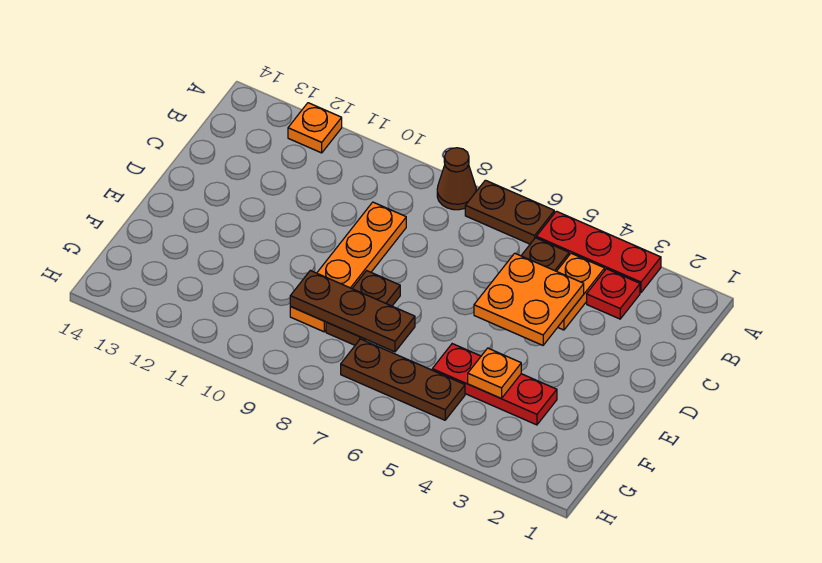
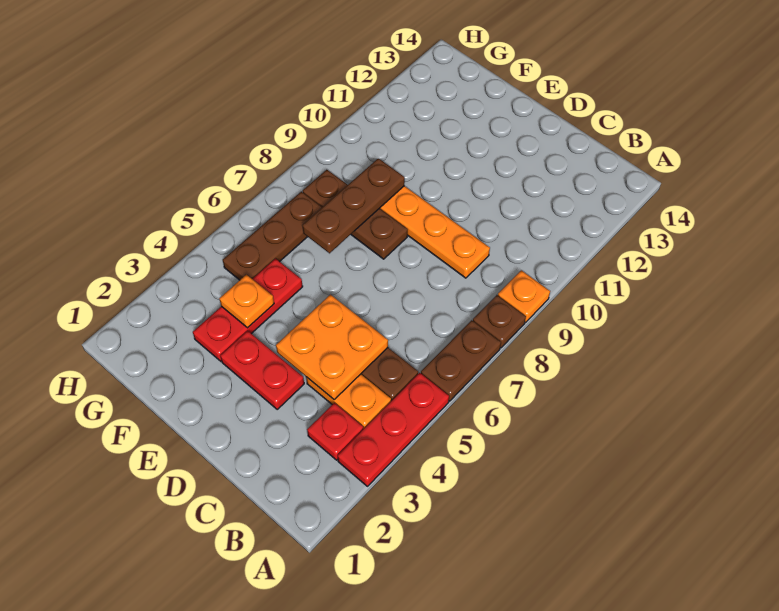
brown cone A8 level 1 -> brown plate A8 level 1
orange plate A12 level 1 -> orange plate A9 level 1
none -> red plate D3:E3 level 1
brown plate E8:F8 level 1 -> brown plate E8:G8 level 1

